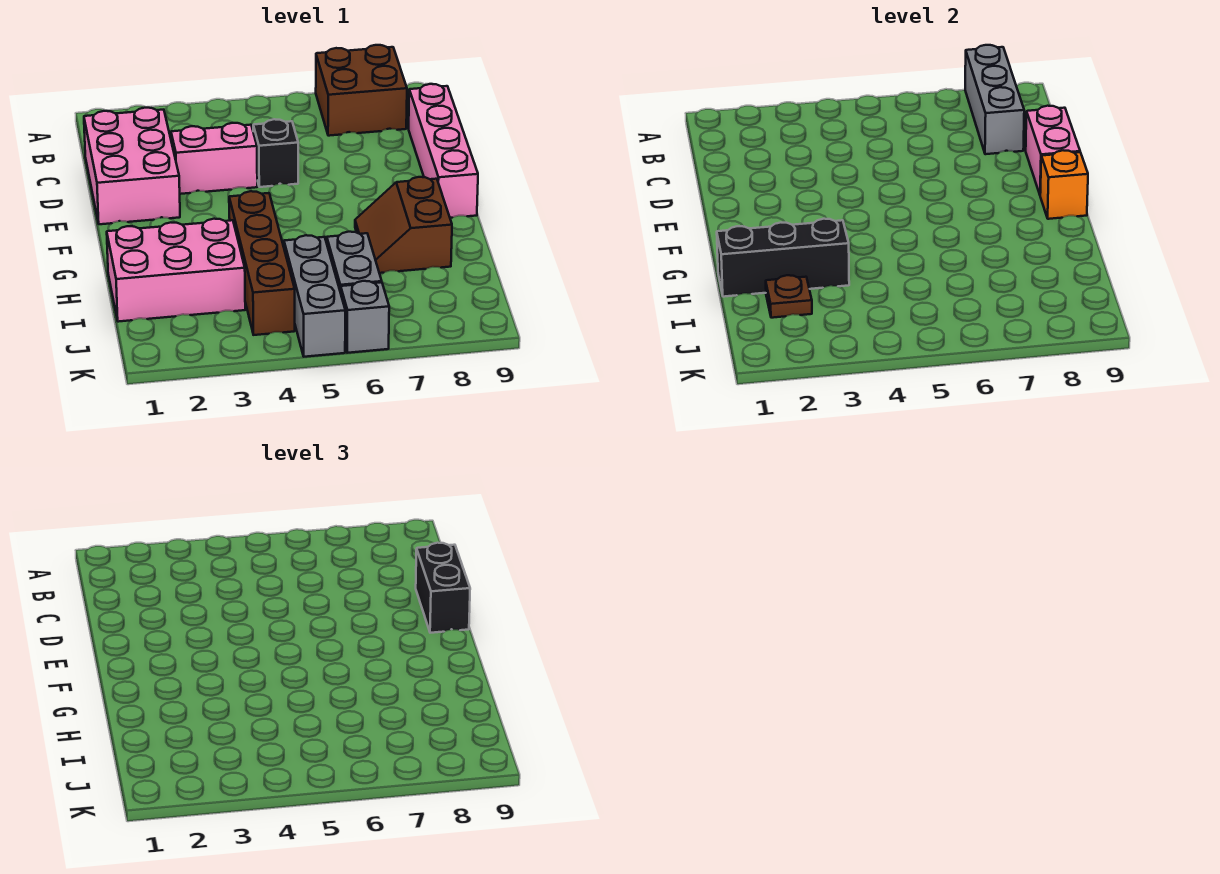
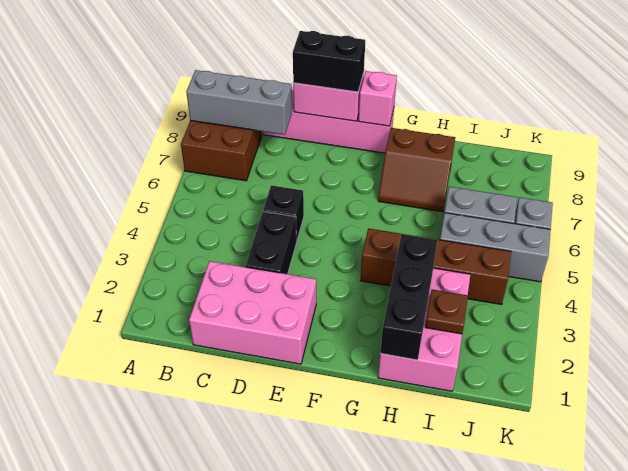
pink brick D3:D4 level 1 -> black brick D3:D4 level 1
orange brick F9 level 2 -> pink brick F9 level 2

